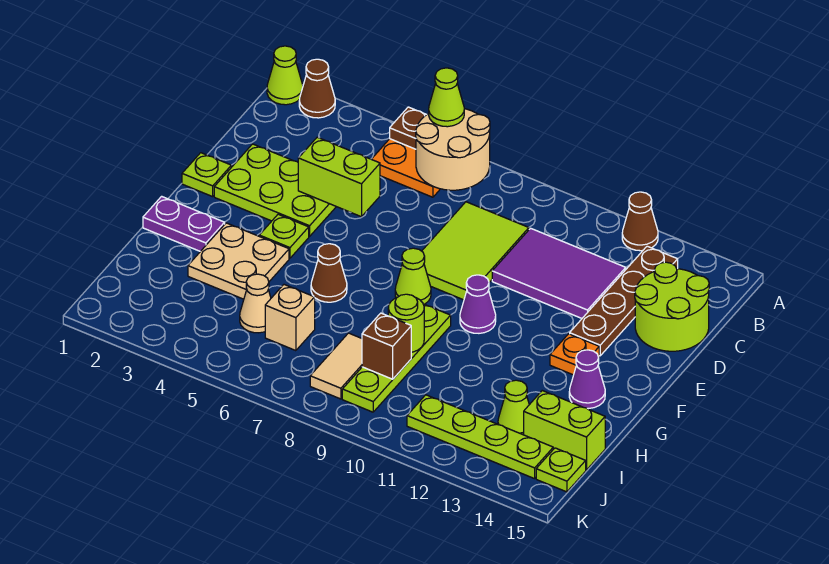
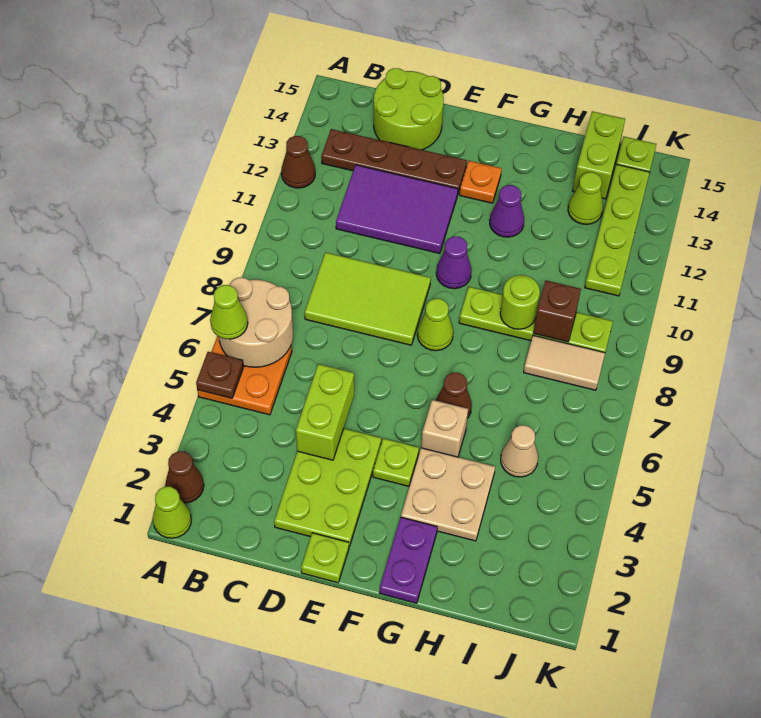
purple tile C10:D12 level 1 -> purple tile C11:E12 level 1
purple cone G14 level 1 -> purple cone G12 level 1
tan brick I6 level 1 -> tan brick G5 level 1

